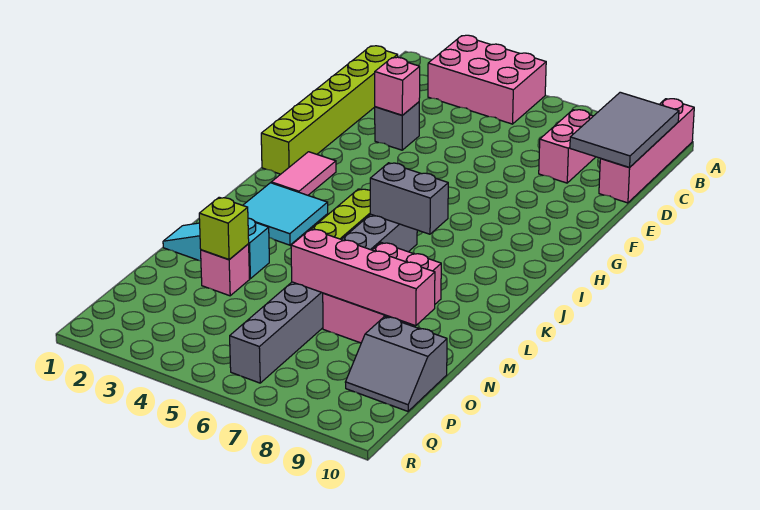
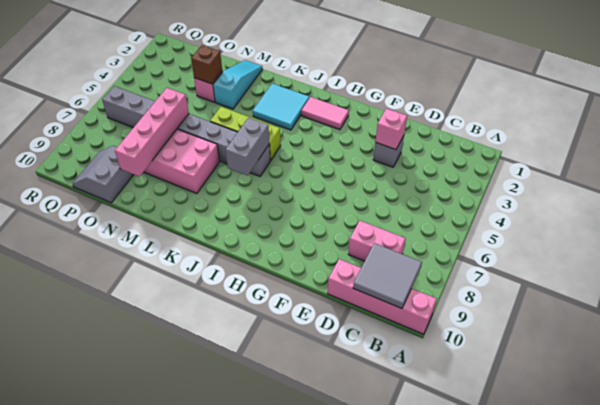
pink brick A3:B5 level 1 -> none
grey tile B9:D10 level 2 -> grey tile B9:C10 level 2
lime brick C1:H1 level 1 -> none
lime brick N3 level 2 -> brown brick N3 level 2

